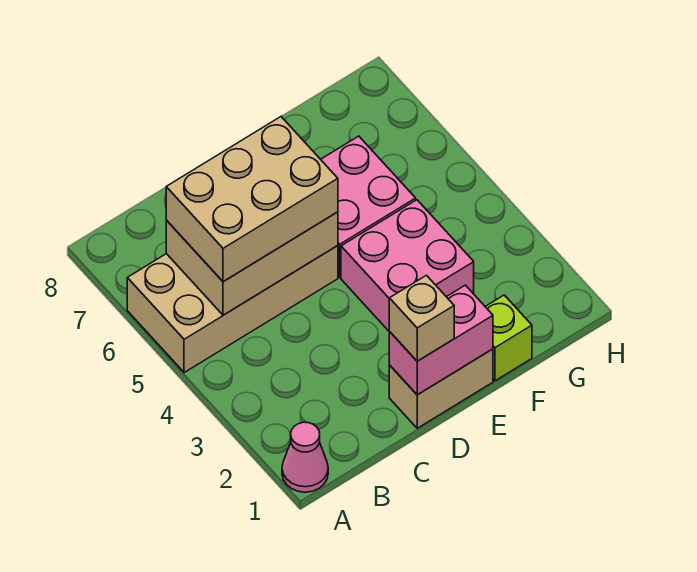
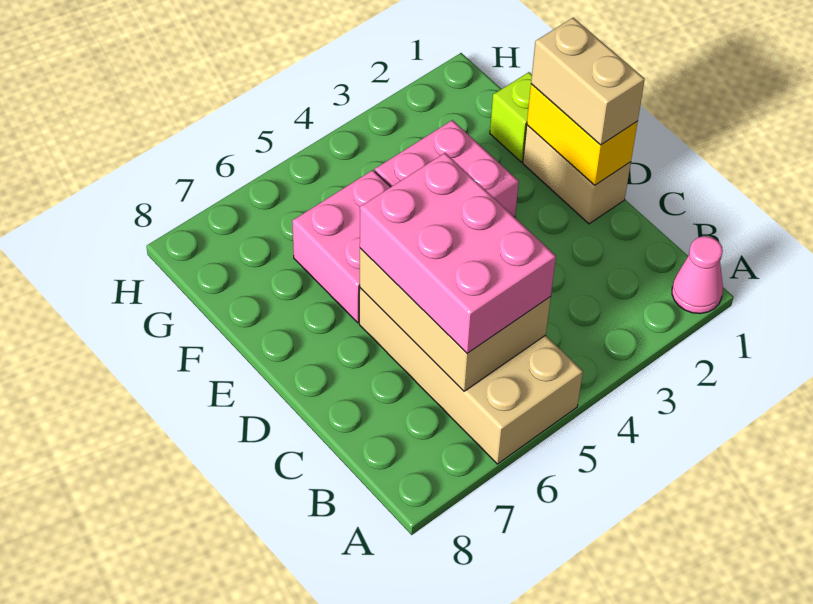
tan brick B5:D6 level 3 -> pink brick B5:D6 level 3
pink brick D1:E1 level 2 -> yellow brick D1:E1 level 2
tan brick D1 level 3 -> tan brick D1:E1 level 3

